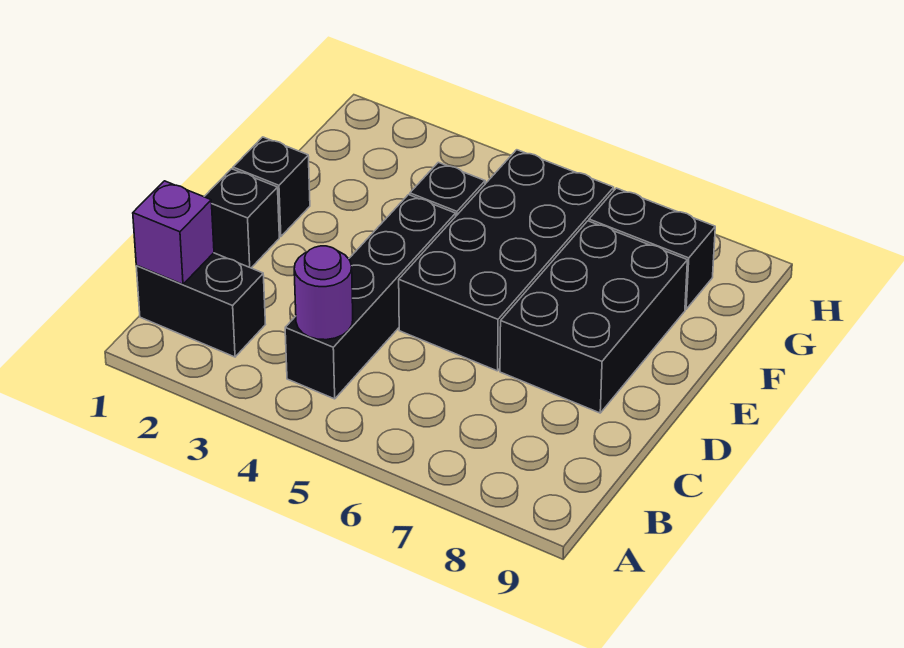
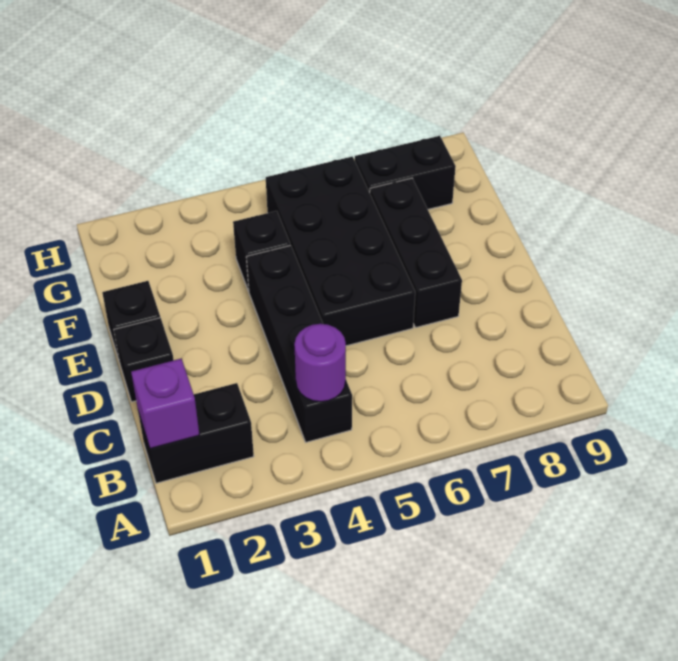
black brick D7:F8 level 1 -> black brick D7:F7 level 1

